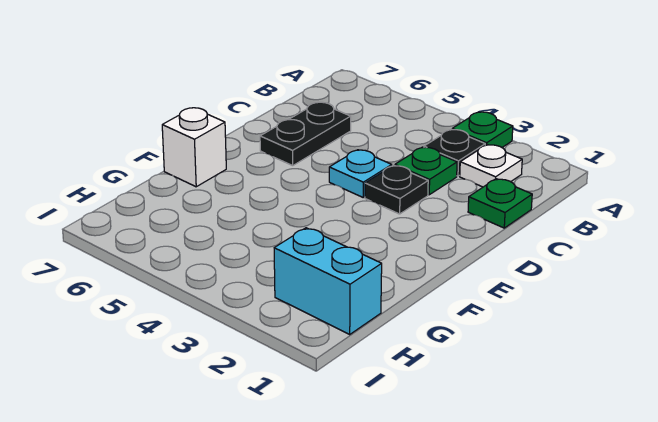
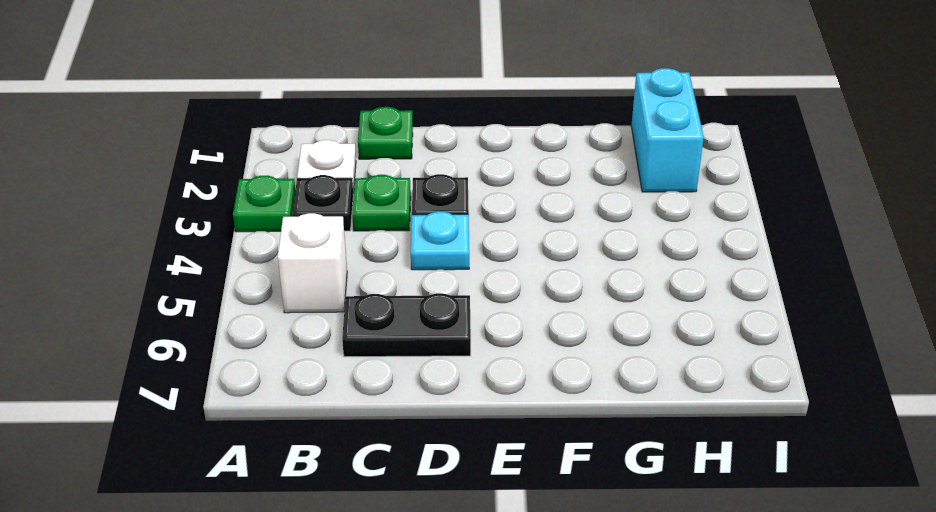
white brick F7 level 1 -> white brick B5 level 1

